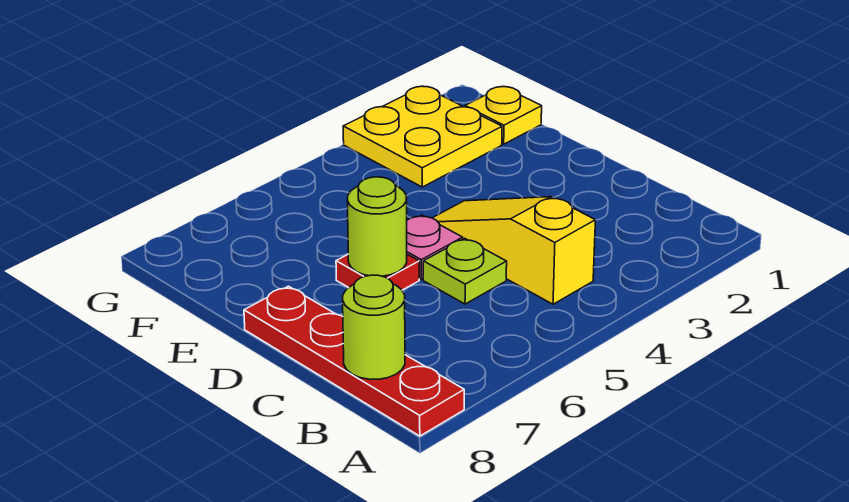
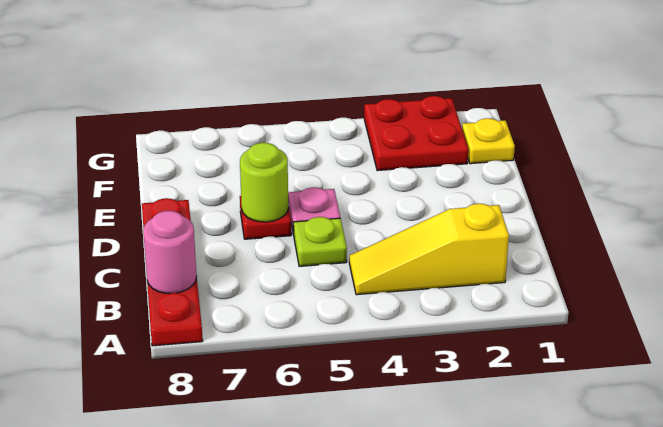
yellow slope B4:D4 level 1 top B -> yellow slope B2:B4 level 1 top 2
lime round brick B8 level 2 -> pink round brick B8 level 2
yellow plate F2:G3 level 1 -> red plate F2:G3 level 1

